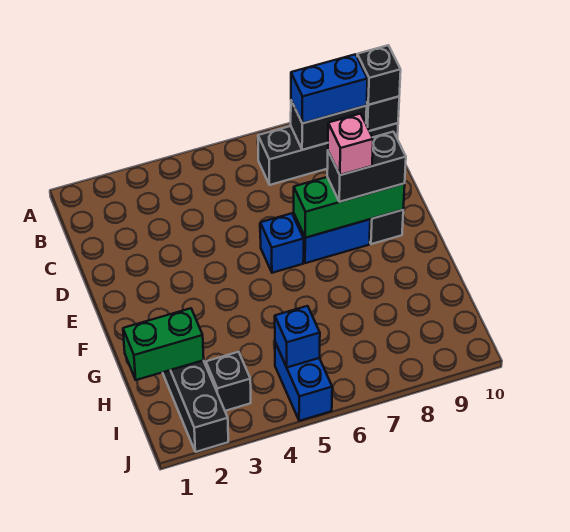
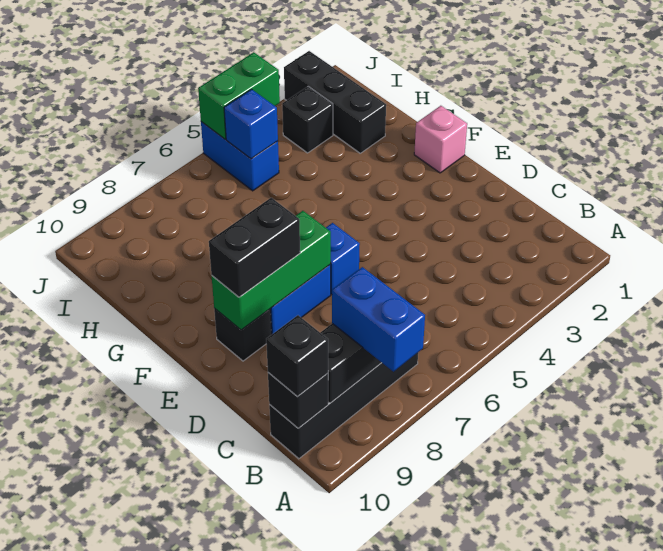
blue brick B8:B9 level 3 -> blue brick A8:B8 level 3
pink brick E8 level 4 -> pink brick F1 level 1
green brick H1:H2 level 2 -> green brick J4:J5 level 2

